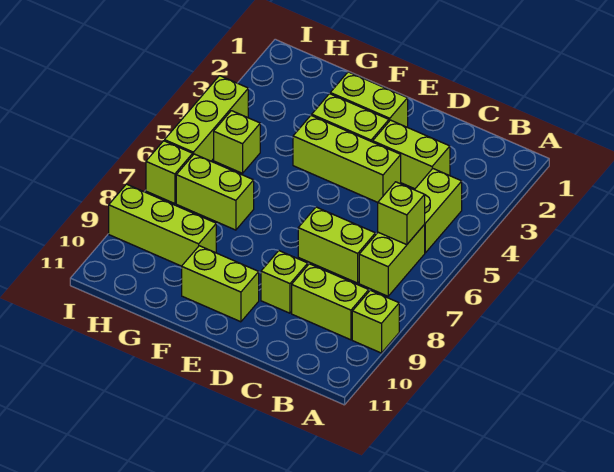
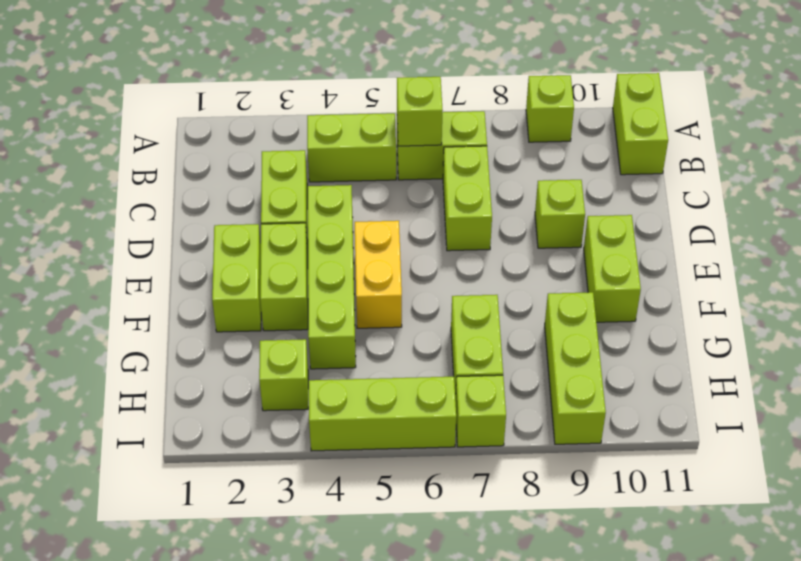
lime brick B9:C9 level 1 -> lime brick A11:B11 level 1
lime brick D4:F4 level 1 -> lime brick D4:G4 level 1
none -> yellow brick E5:F5 level 1
lime brick H5 level 1 -> lime brick H3 level 1

